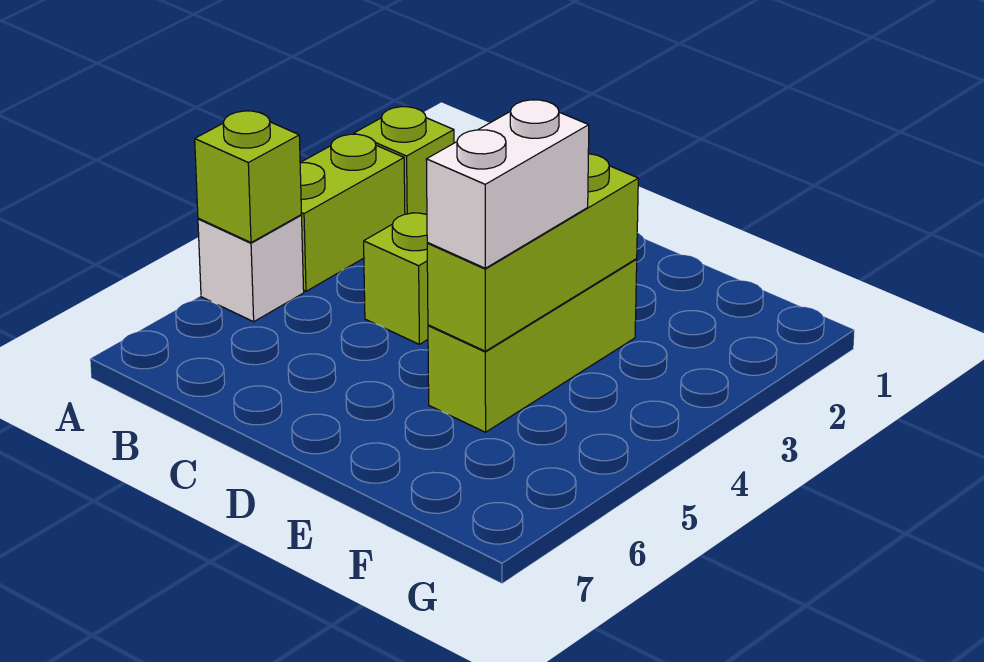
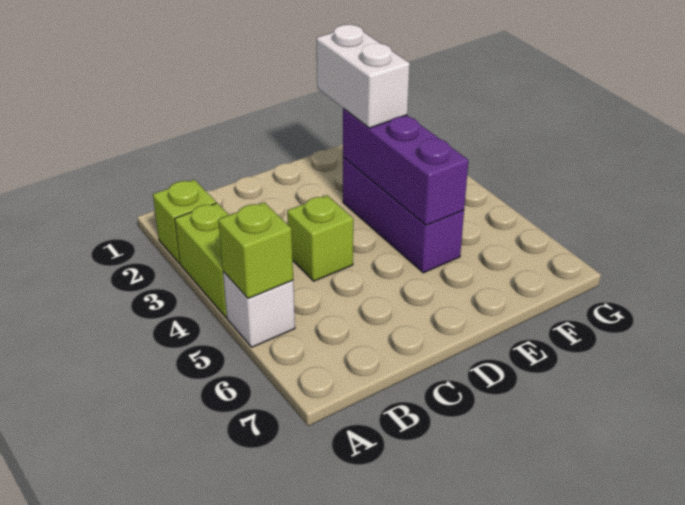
lime brick E3:E5 level 1 -> purple brick E3:E5 level 1
lime brick E3:E5 level 2 -> purple brick E3:E5 level 2
white brick E4:E5 level 3 -> white brick E2:E3 level 3

